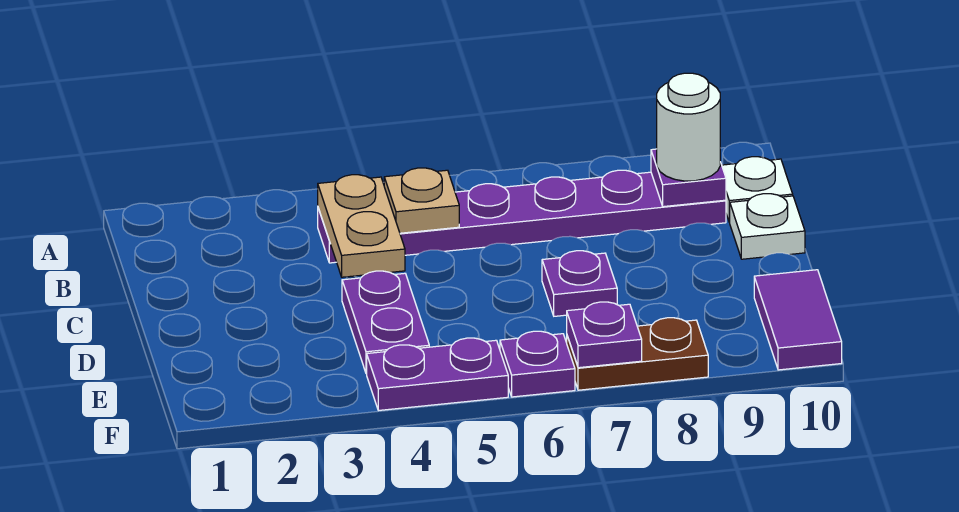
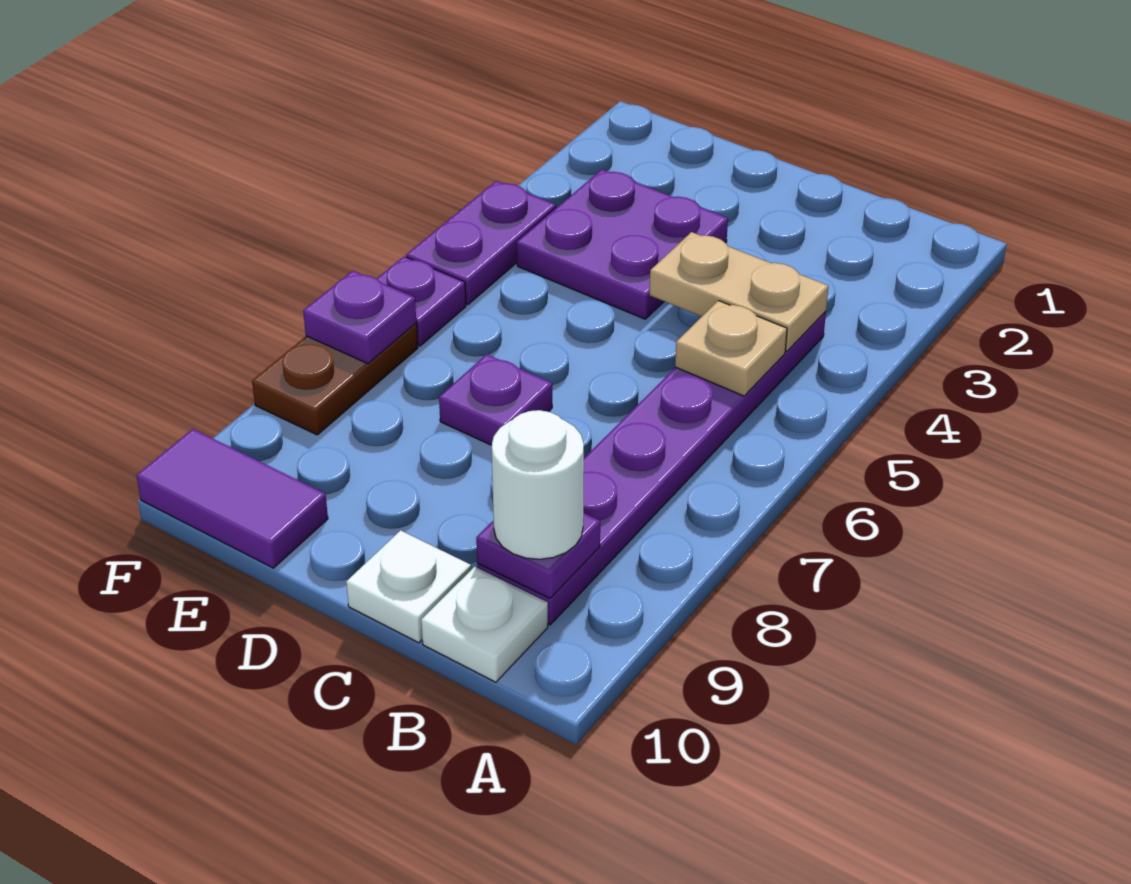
purple plate D4:E4 level 1 -> purple plate D3:E4 level 1

